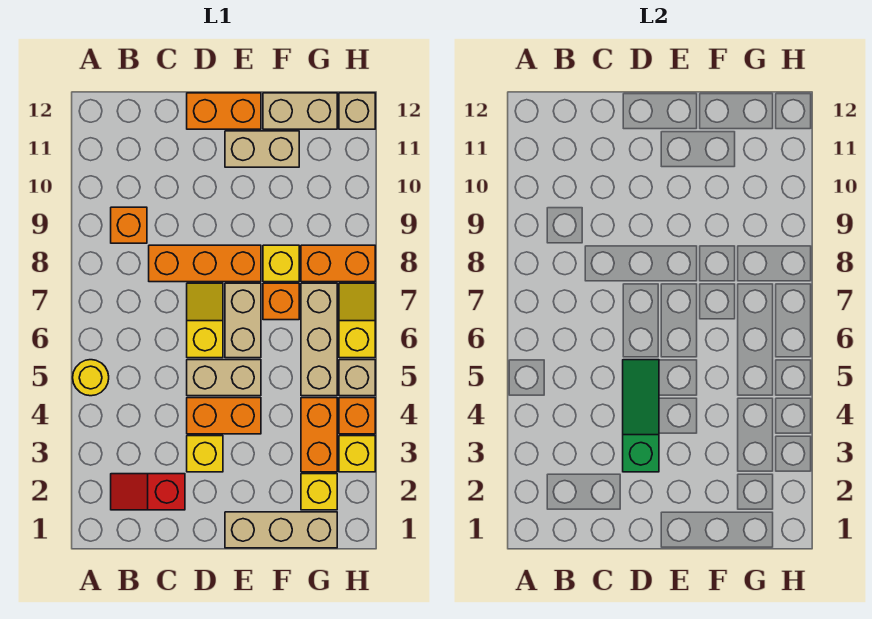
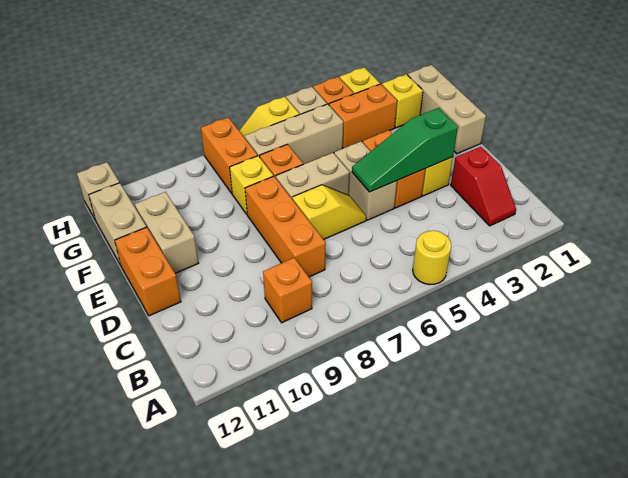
yellow slope D6:D7 level 1 top 6 -> yellow slope D6:D7 level 1 top 7

